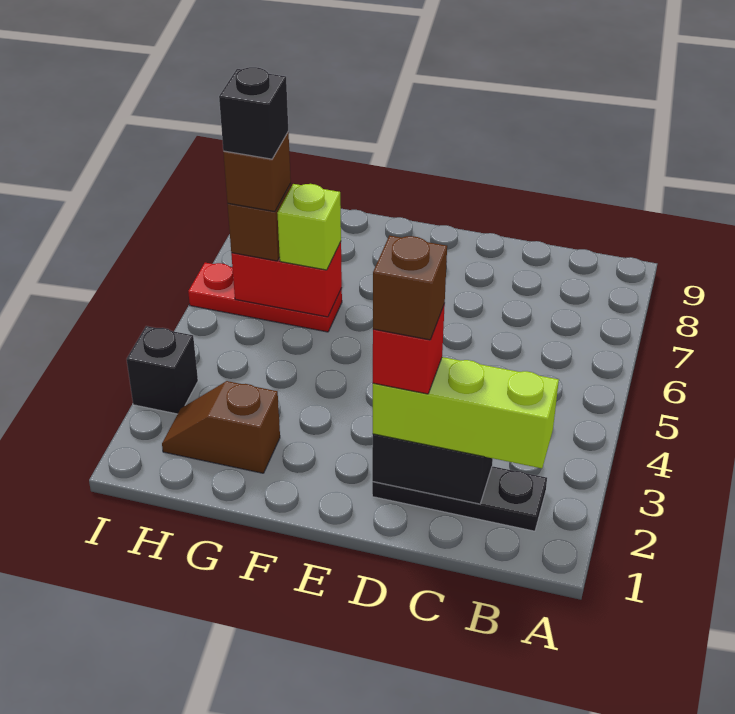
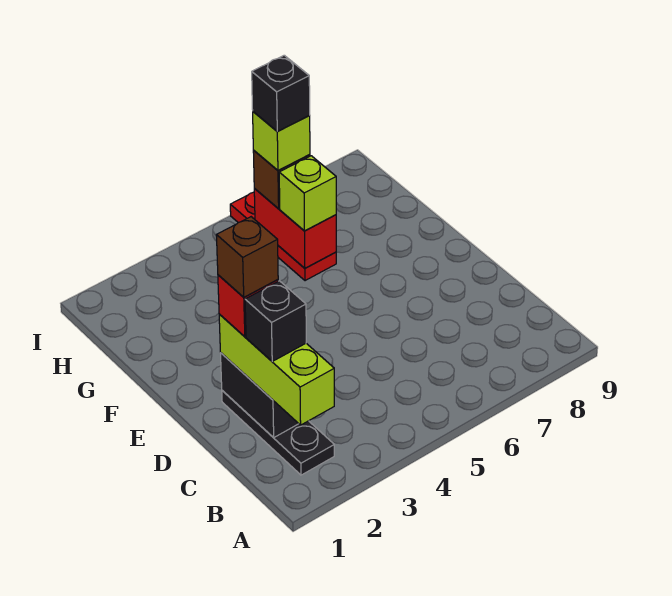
brown slope G2:H2 level 1 top G -> none
brown brick H6 level 4 -> lime brick H6 level 4
black brick I3 level 1 -> black brick C2 level 4

